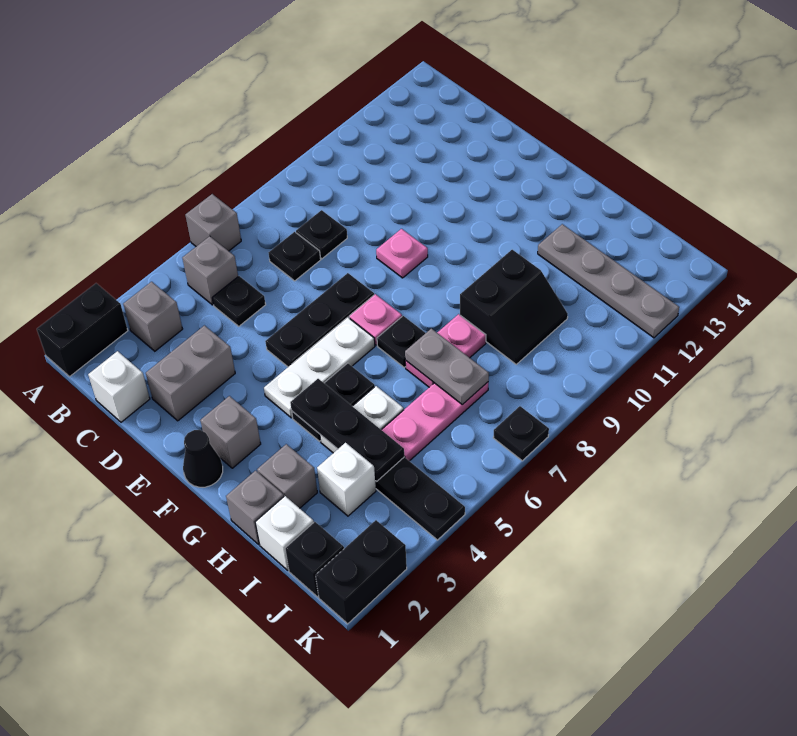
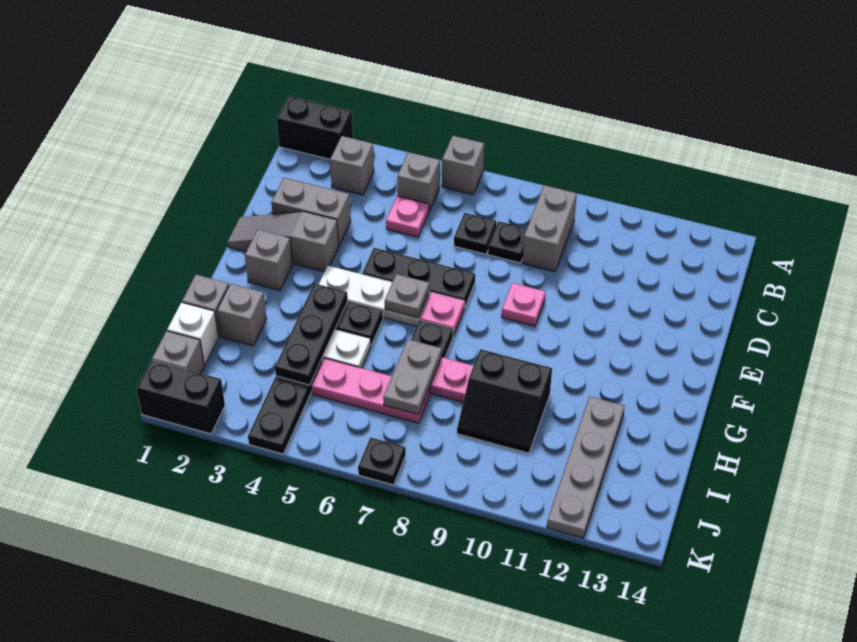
none -> grey brick B9:C9 level 1
white brick C1 level 1 -> none
black plate C5 level 1 -> pink plate C5 level 1
none -> grey slope E1:E3 level 1 top 3
black cone F1 level 1 -> none
none -> grey plate F6 level 2
white brick I3 level 1 -> none
black brick J1 level 1 -> grey brick J1 level 1

